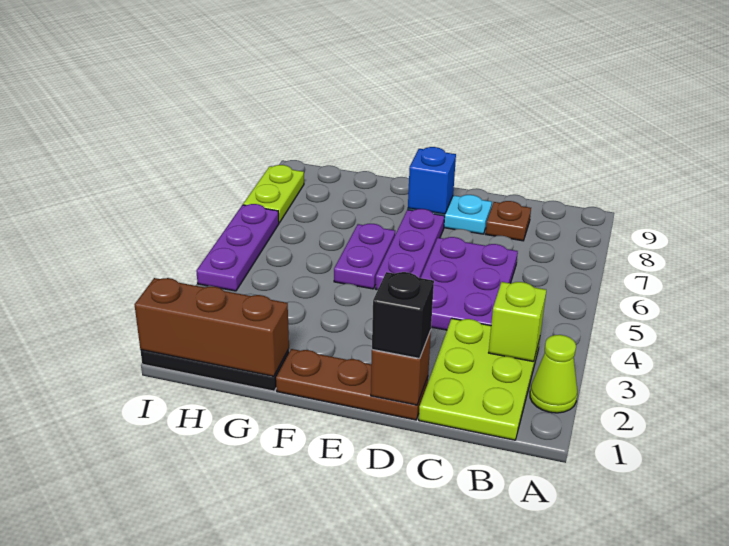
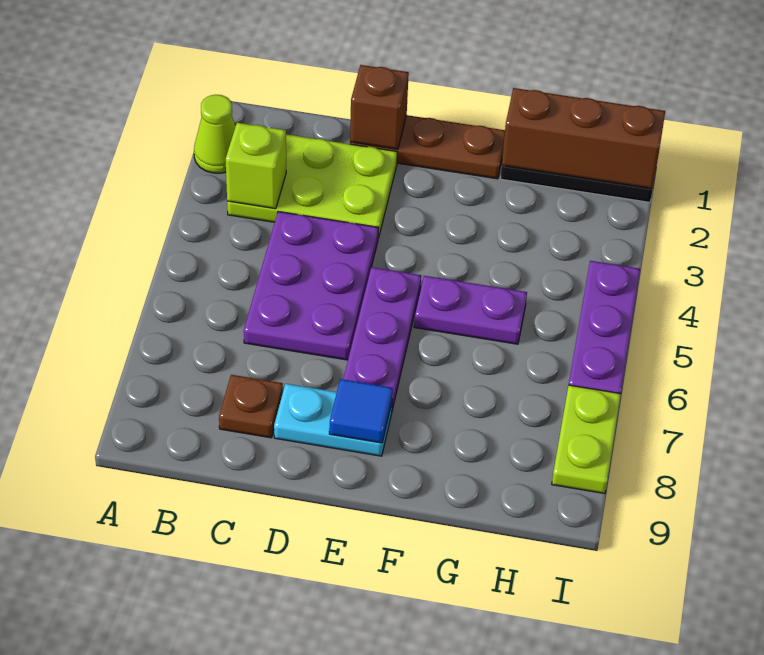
lime plate B1:C3 level 1 -> lime plate B2:D3 level 1
black brick D1 level 3 -> none
blue brick E8 level 2 -> blue tile E8 level 2
purple plate F5:F6 level 1 -> purple plate F5:G5 level 1

